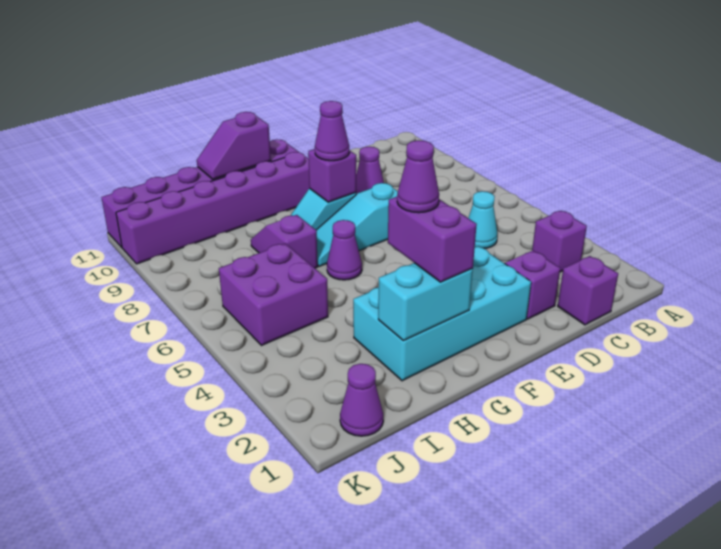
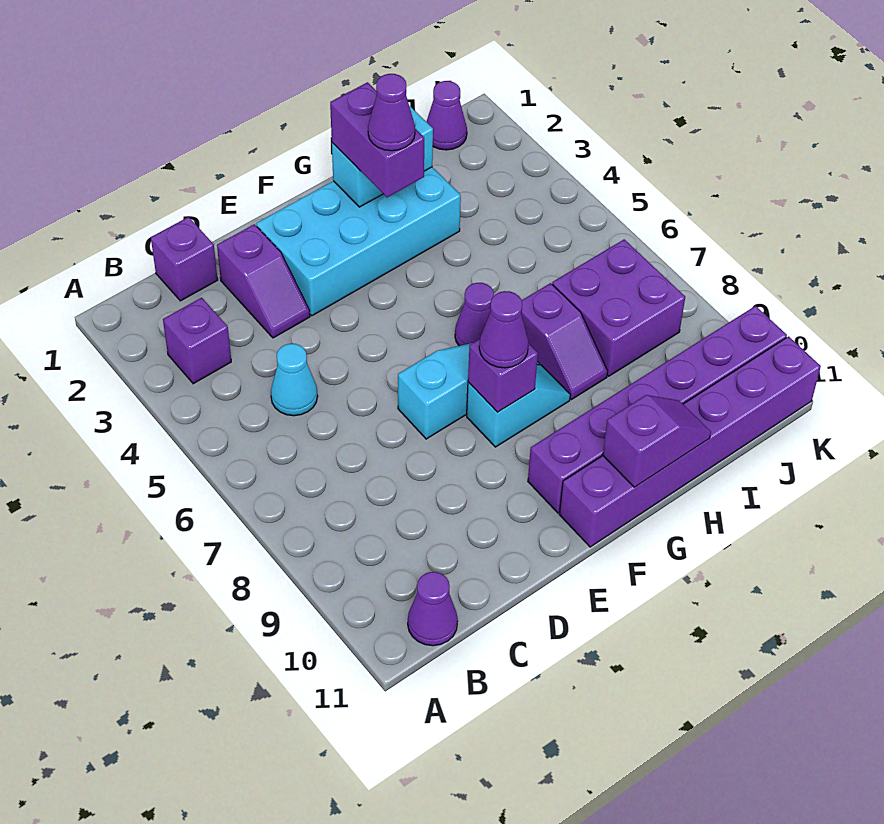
purple cone D9 level 1 -> purple cone B11 level 1
purple brick I5:J6 level 1 -> purple brick I7:J8 level 1

